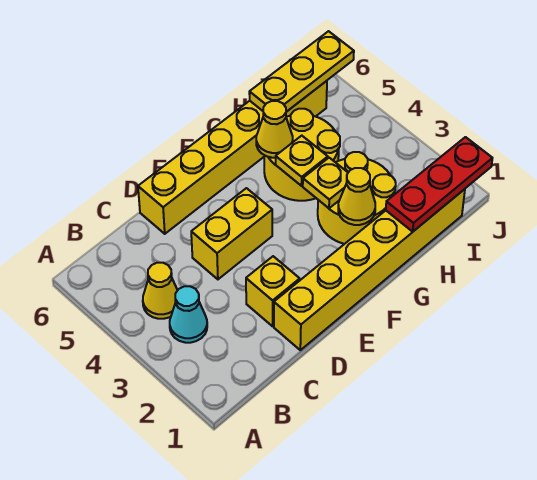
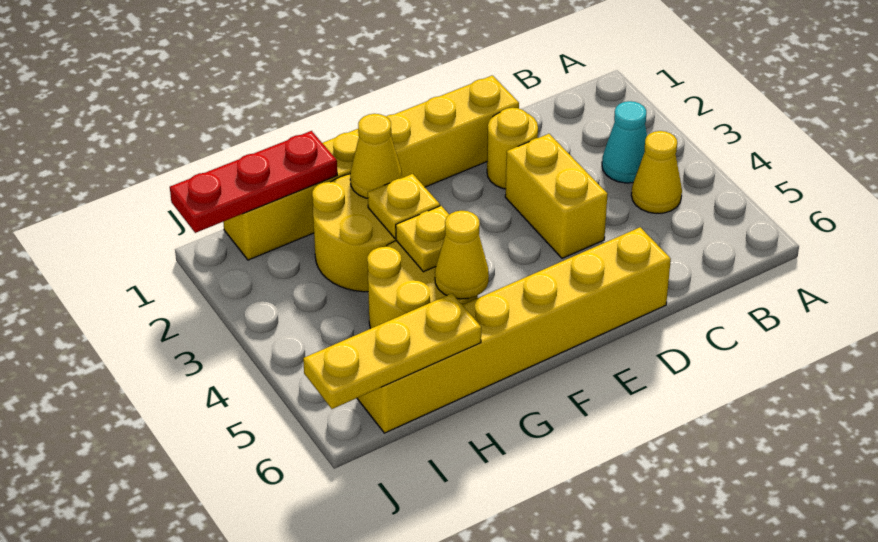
yellow brick D2 level 1 -> yellow round brick D2 level 1
yellow brick D4:E4 level 1 -> yellow brick D3:D4 level 1

